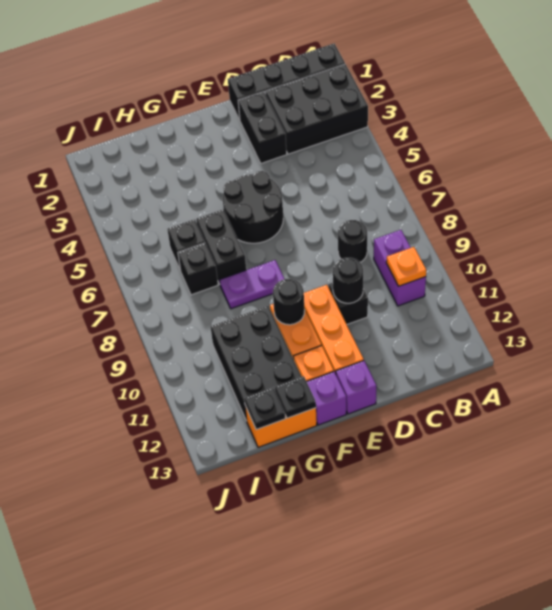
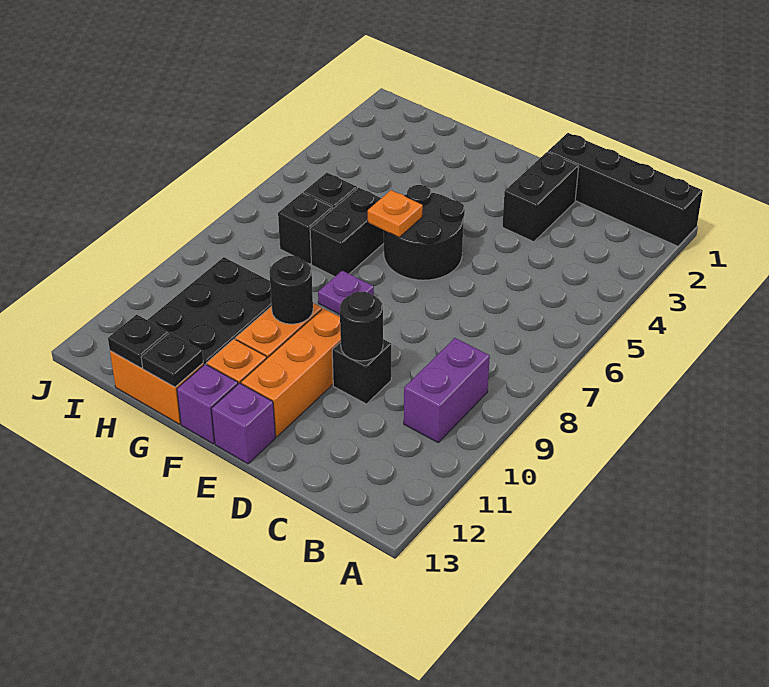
black brick A2:C3 level 1 -> none
orange plate B10 level 2 -> orange plate F6 level 2
black round brick C8 level 1 -> none
purple plate F8:G8 level 1 -> purple plate F8 level 1

